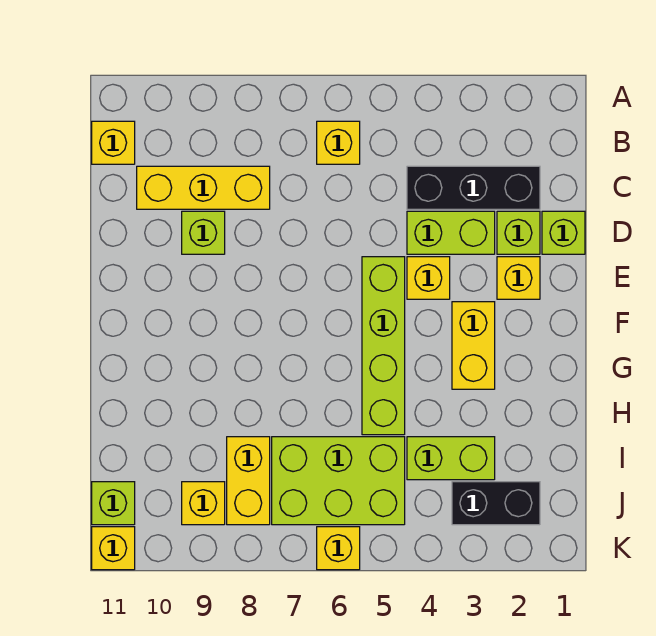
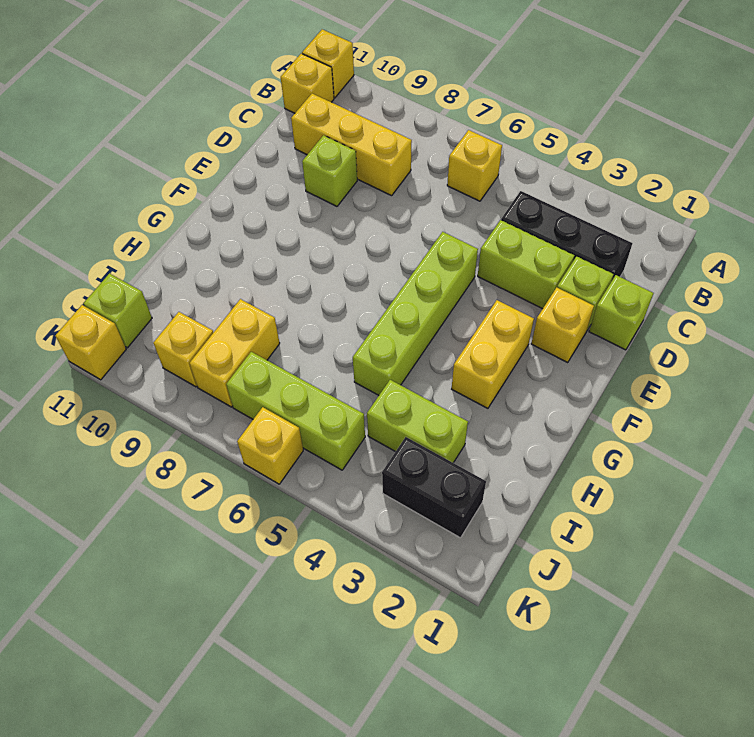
yellow brick E4 level 1 -> yellow brick A11 level 1
lime brick I5:J7 level 1 -> lime brick J5:J7 level 1

